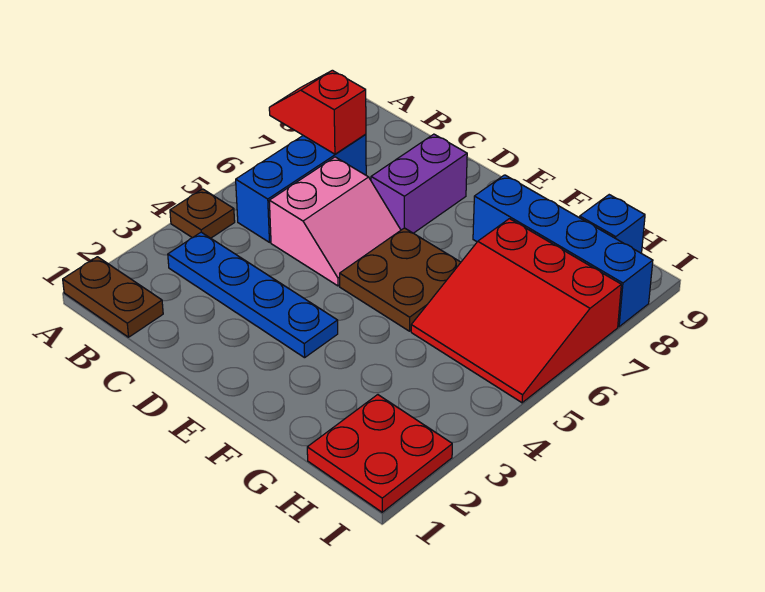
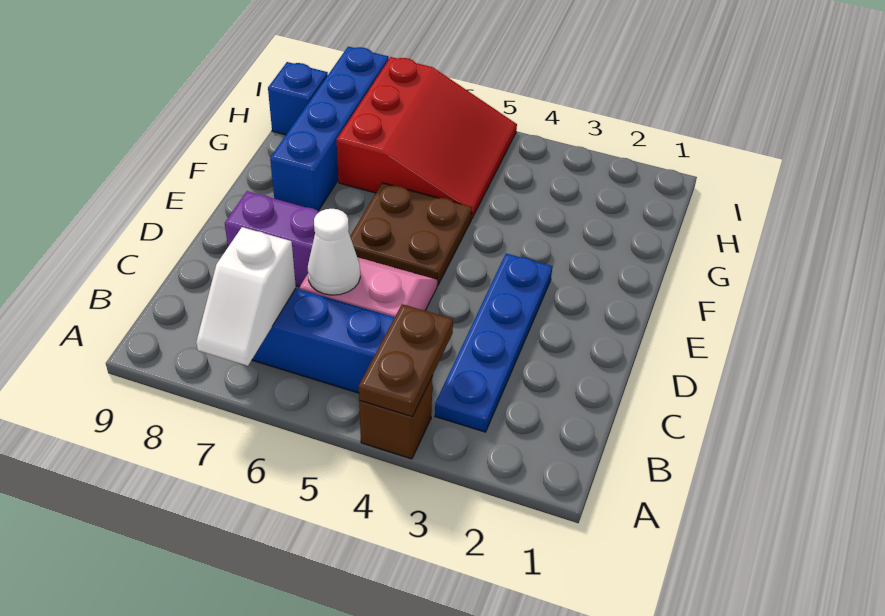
brown plate A1:B1 level 1 -> brown plate A4:B4 level 2
brown plate A4 level 1 -> brown brick A4 level 1
red slope A7:B7 level 2 top B -> white slope A7:B7 level 2 top B
none -> white cone C6 level 2
red plate H1:I2 level 1 -> none

